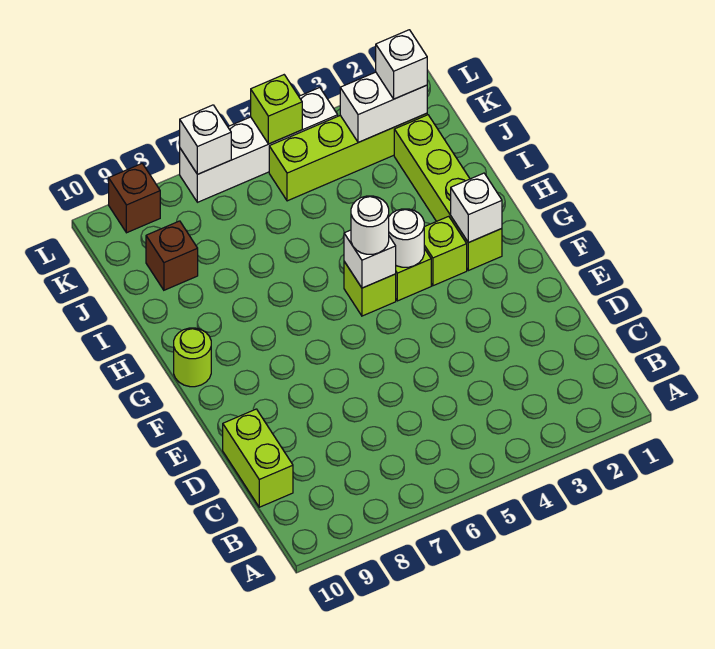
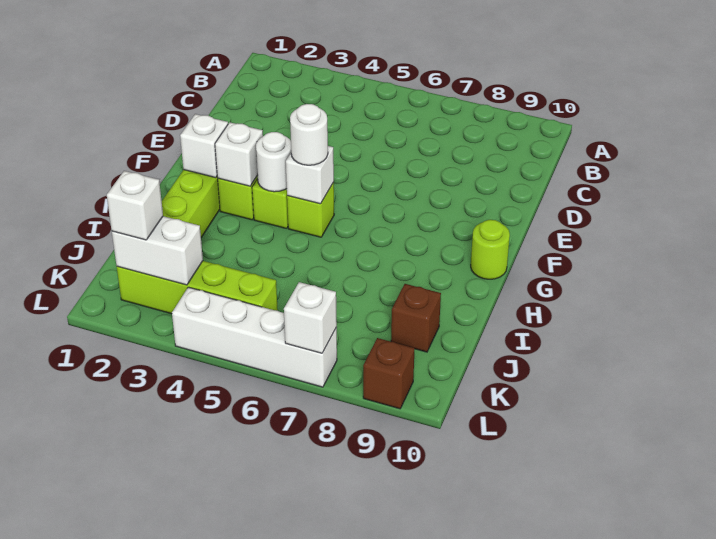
lime brick C10:D10 level 1 -> none
none -> white brick G3 level 2
lime brick L5 level 2 -> none

